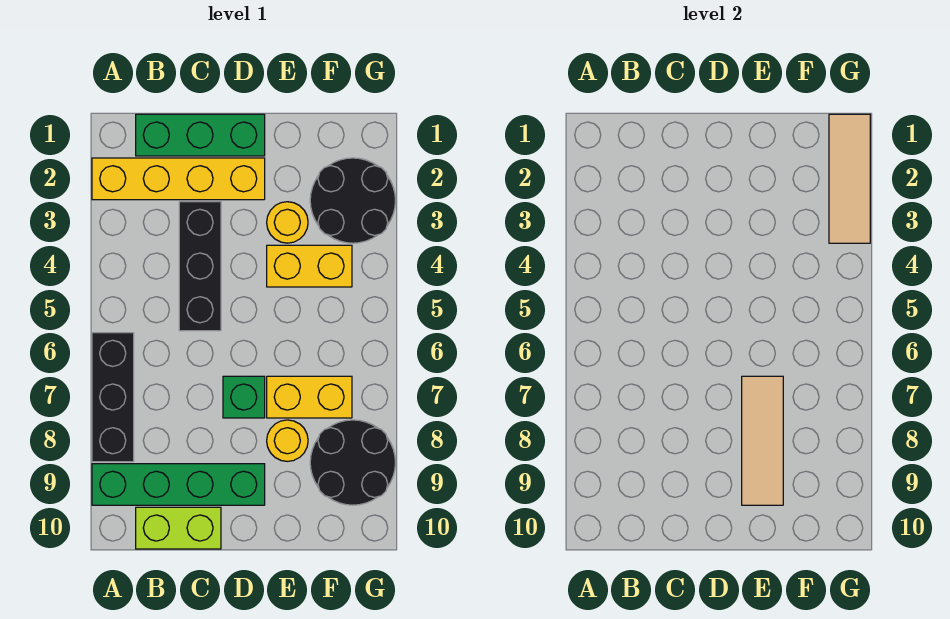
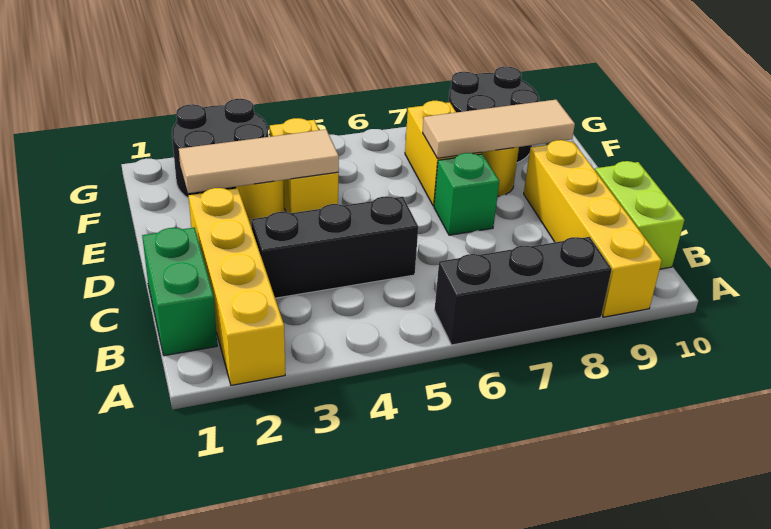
green brick A9:D9 level 1 -> yellow brick A9:D9 level 1
green brick B1:D1 level 1 -> green brick B1:C1 level 1
tan tile G1:G3 level 2 -> tan tile E2:E4 level 2

